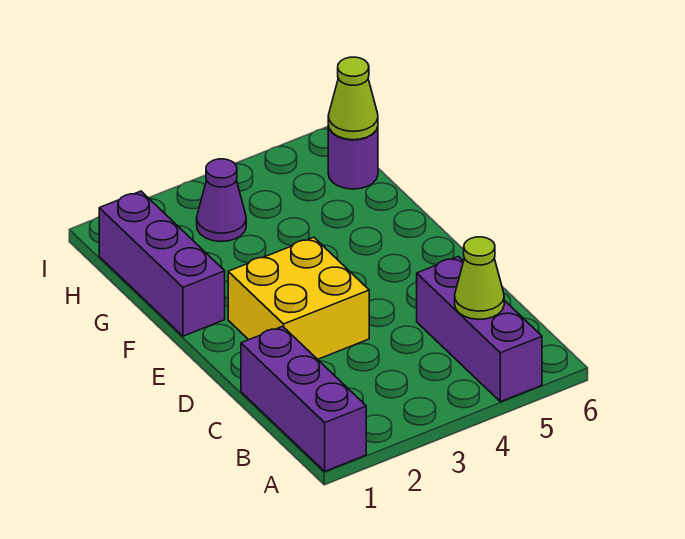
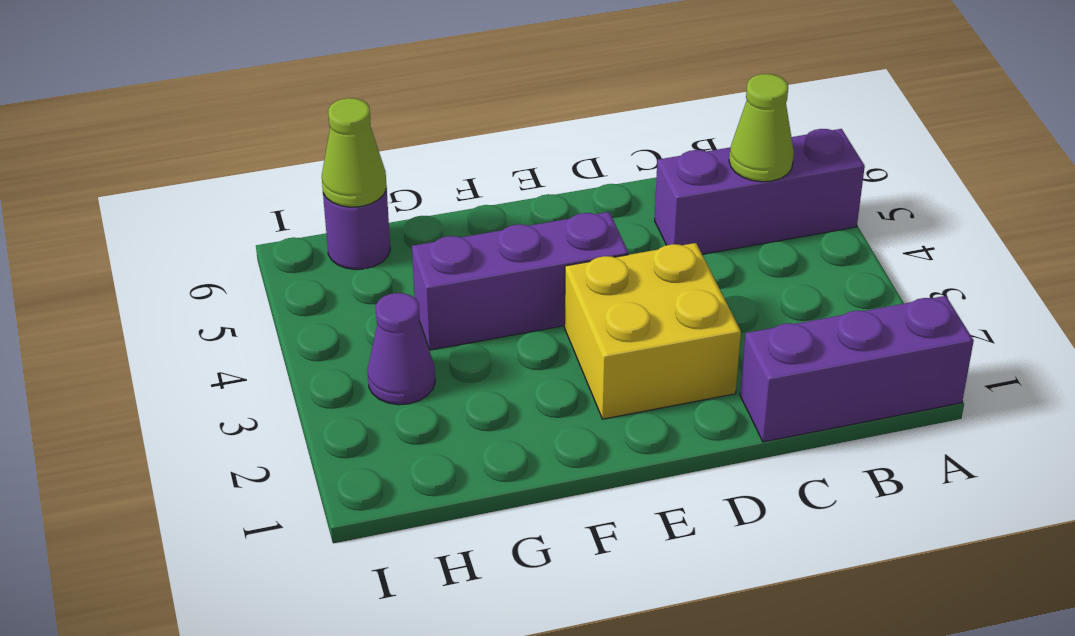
purple brick F1:H1 level 1 -> purple brick E4:G4 level 1

